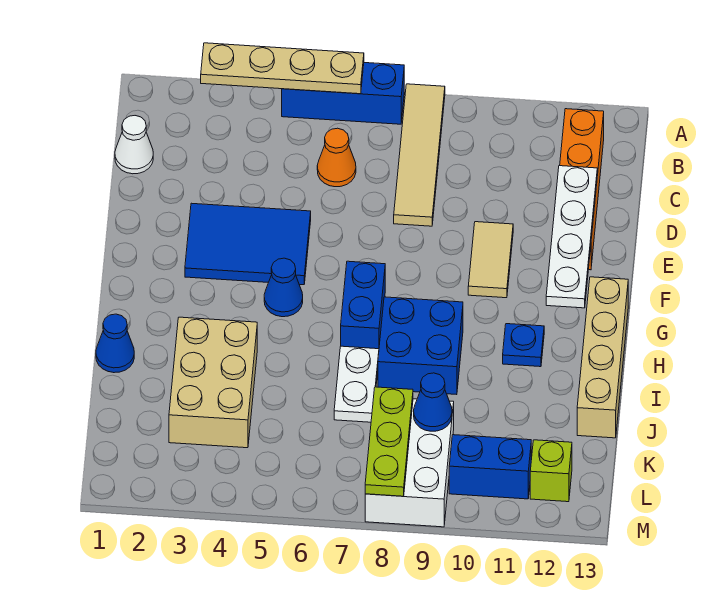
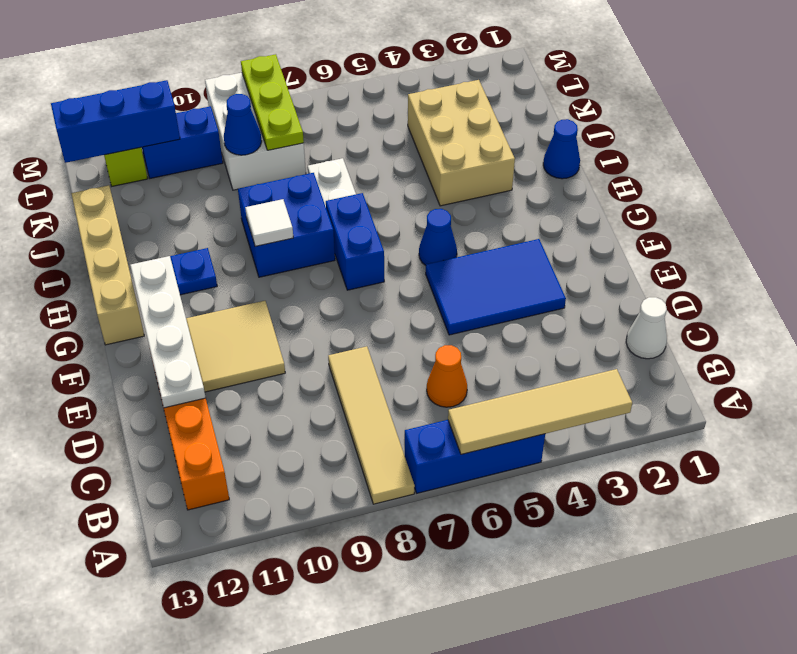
tan plate A3:A6 level 2 -> tan tile A3:A6 level 2
tan tile E10:F10 level 1 -> tan tile E10:F11 level 1
none -> white tile H9 level 2
none -> blue brick L11:L13 level 2

